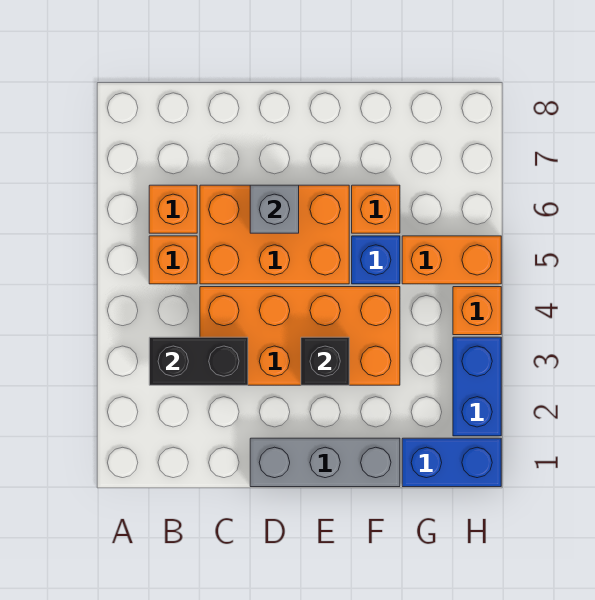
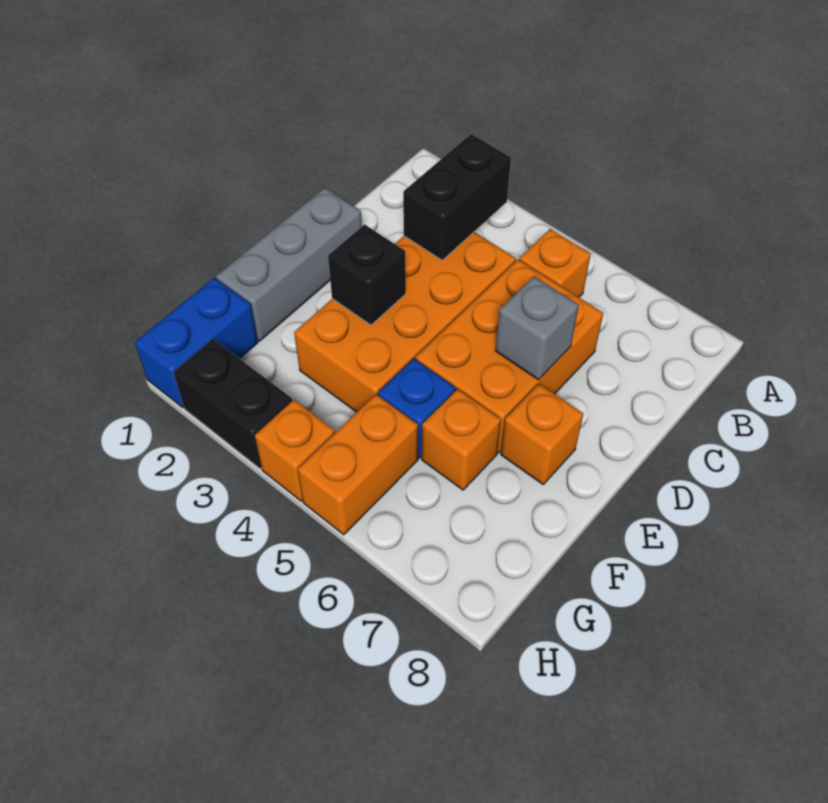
orange brick B6 level 1 -> orange brick E7 level 1
blue brick H2:H3 level 1 -> black brick H2:H3 level 1

